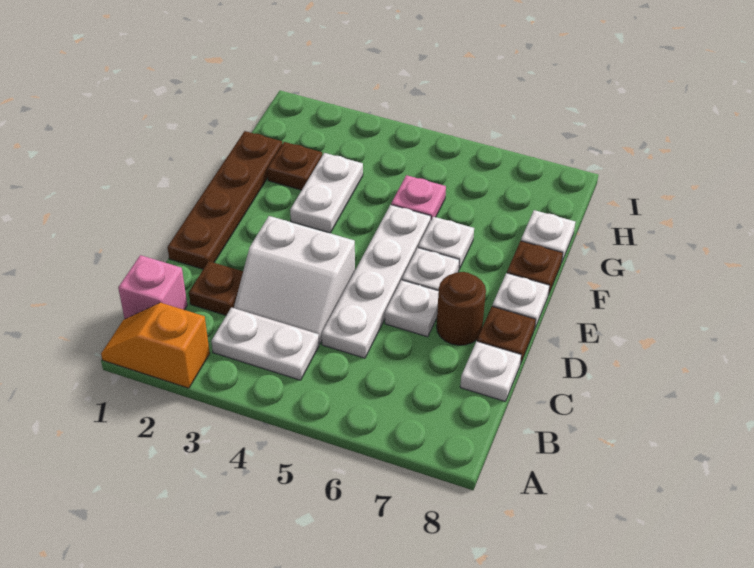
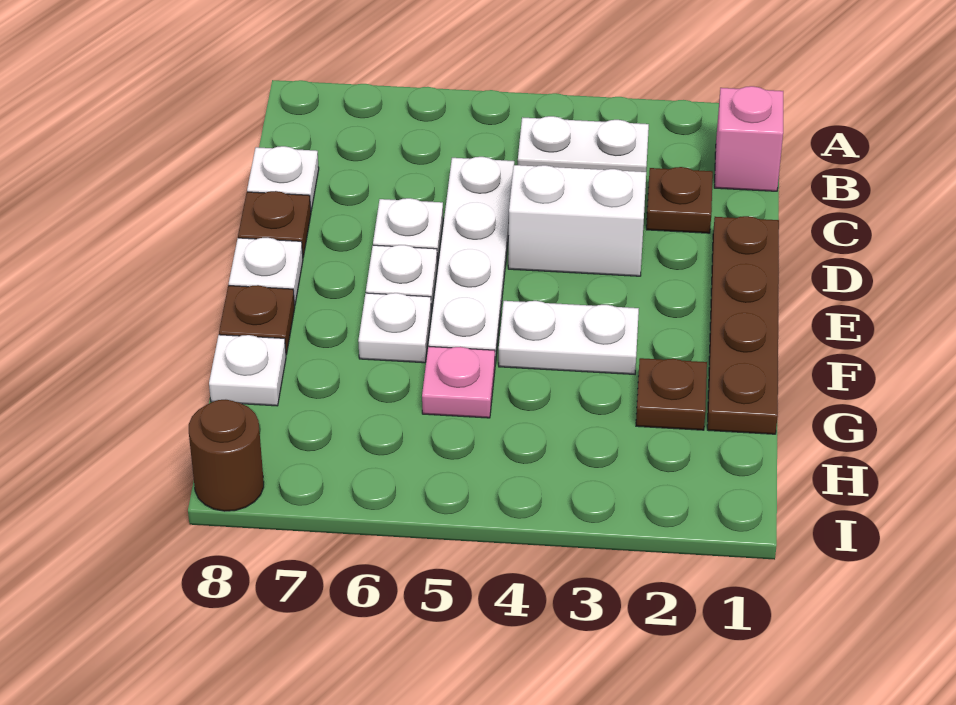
orange slope A1:A2 level 1 top 2 -> none
brown round brick D7 level 1 -> brown round brick I8 level 1
white plate F3:G3 level 1 -> white plate F3:F4 level 1

